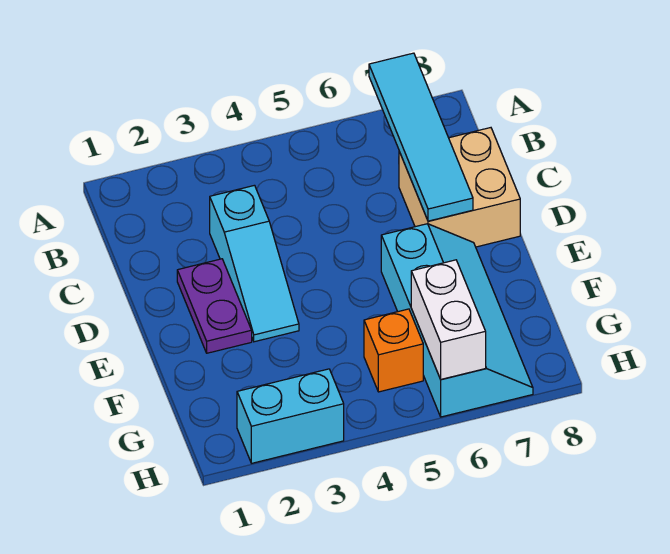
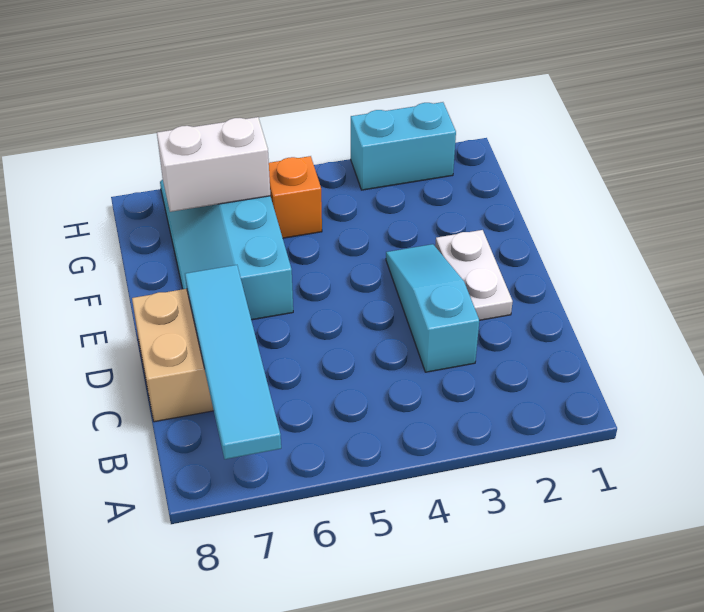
purple plate D2:E2 level 1 -> white plate D2:E2 level 1
white brick G6:H6 level 2 -> white brick G6:G7 level 2

